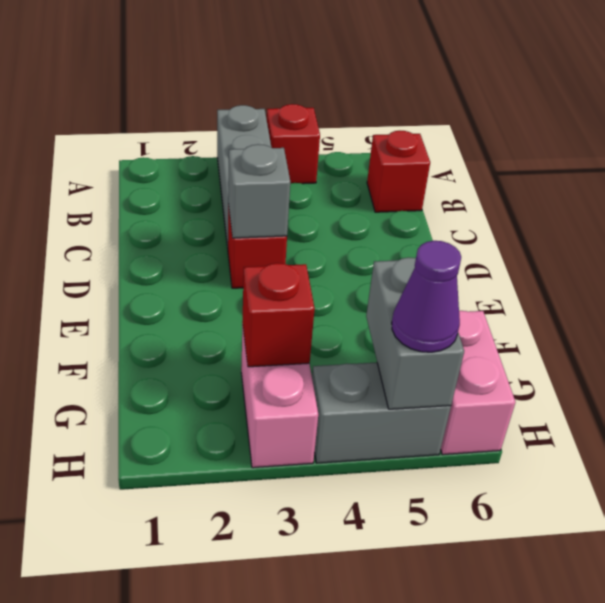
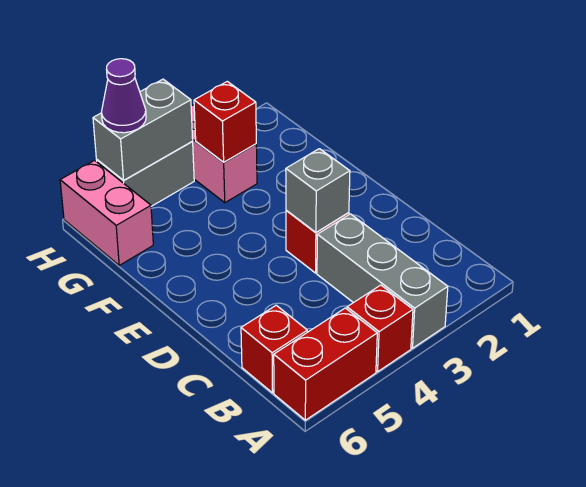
none -> red brick A5:A6 level 1
grey brick G5:H5 level 2 -> grey brick H4:H5 level 2

